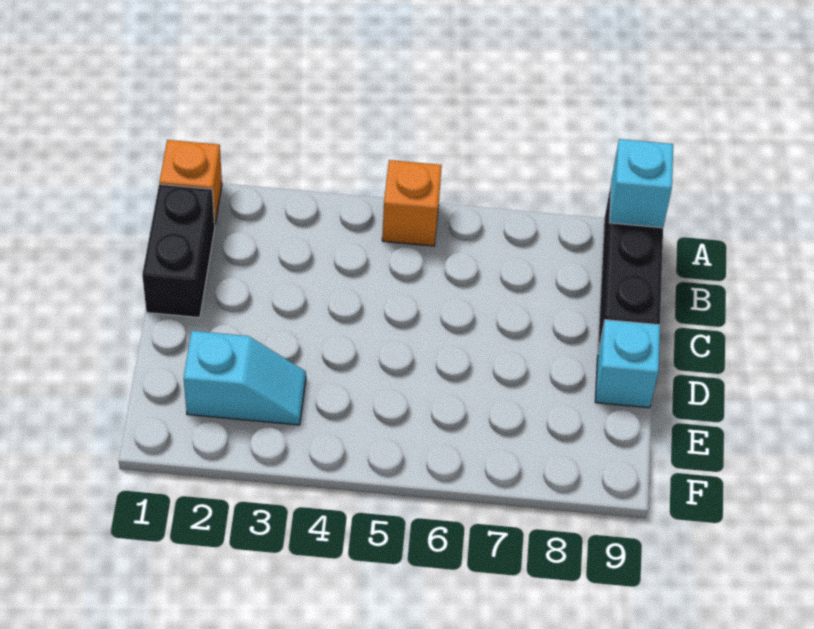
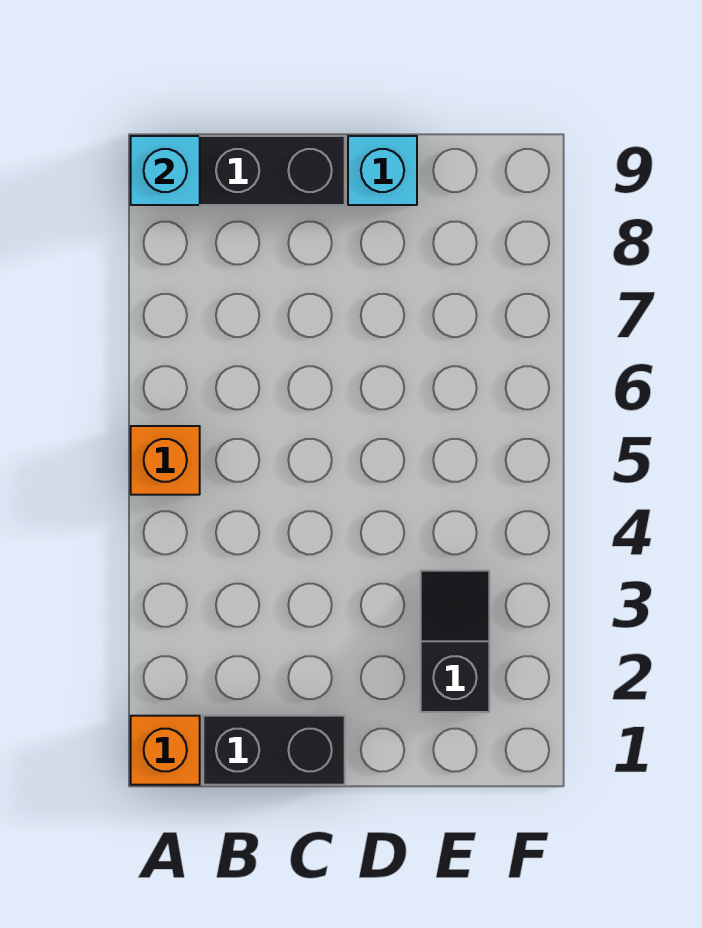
cyan slope E2:E3 level 1 top 2 -> black slope E2:E3 level 1 top 2

